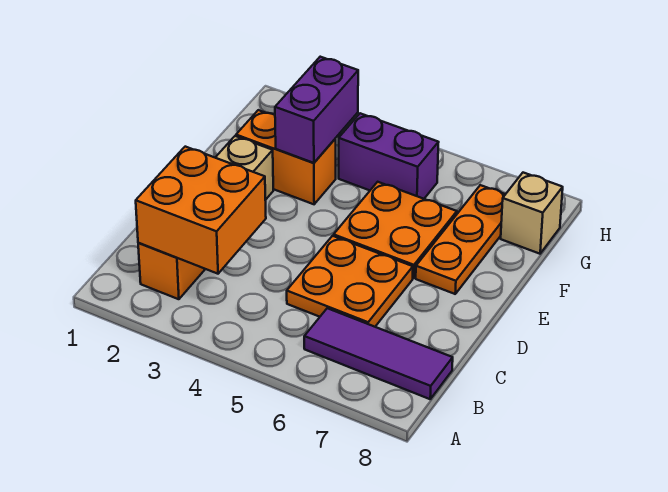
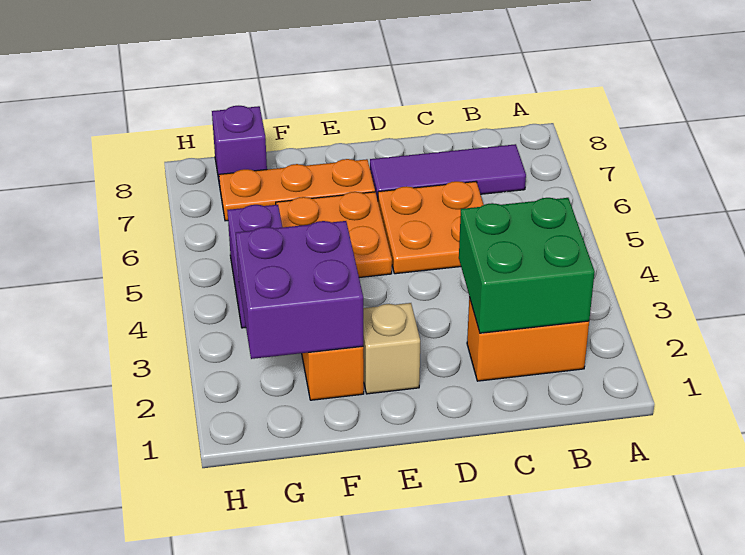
orange brick B2:C3 level 2 -> green brick B2:C3 level 2
purple tile B6:B8 level 1 -> purple tile B7:D7 level 1
purple brick F3:G3 level 2 -> purple brick F2:G3 level 2
tan brick G8 level 1 -> purple brick G8 level 1

